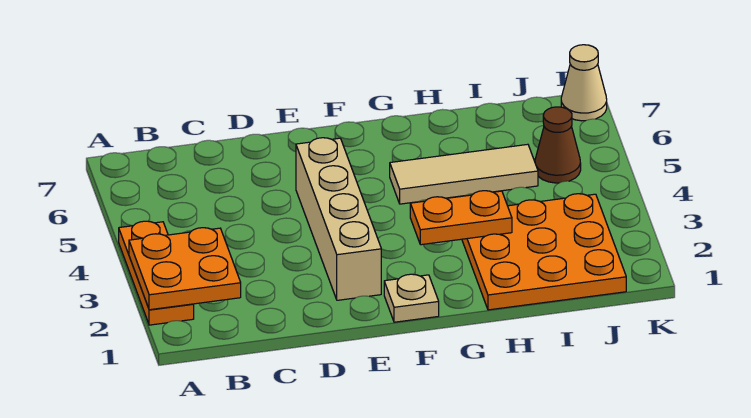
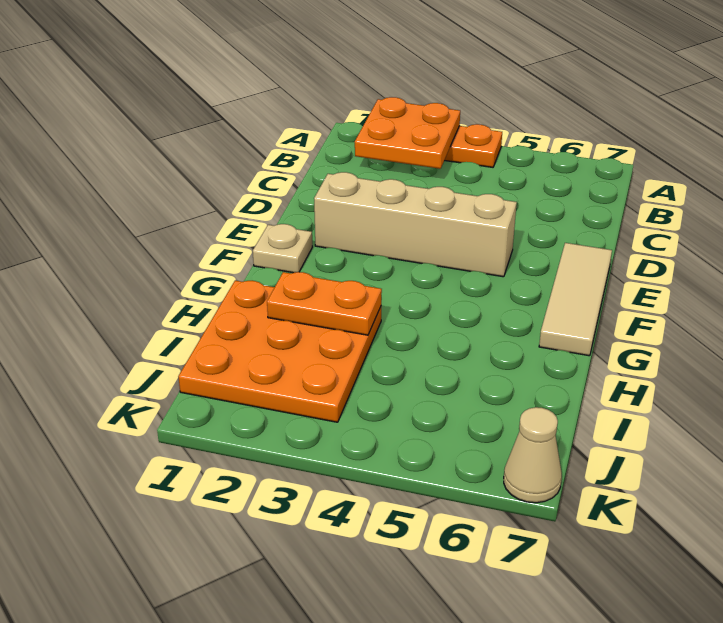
orange plate G3:H3 level 2 -> orange plate H2:H3 level 2
tan tile G5:I5 level 1 -> tan tile E7:G7 level 1
brown cone J5 level 1 -> none

